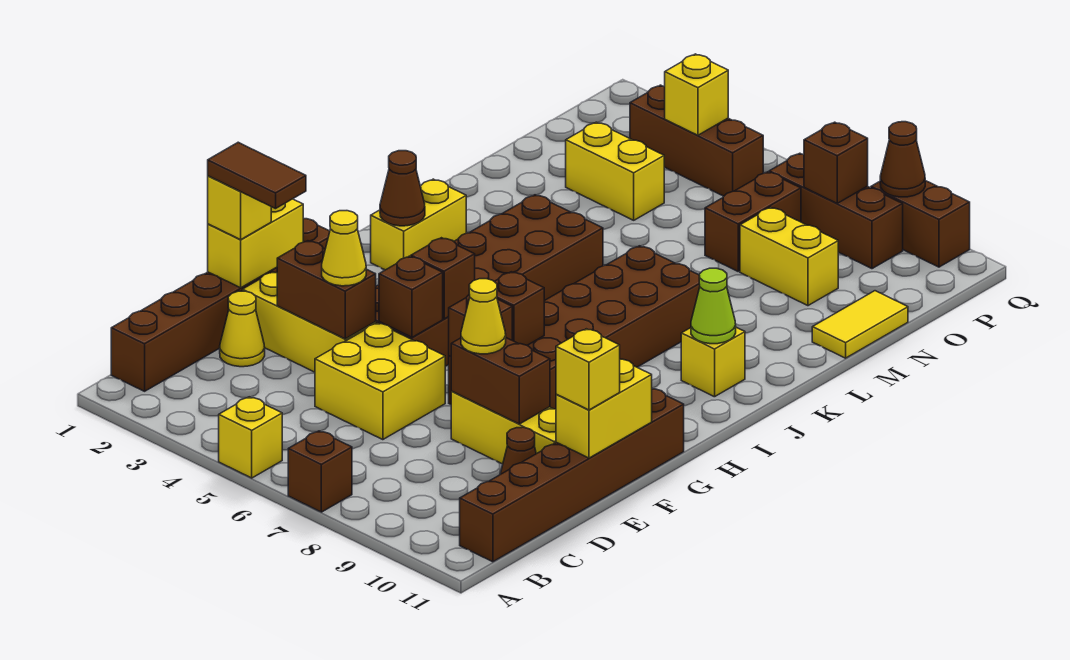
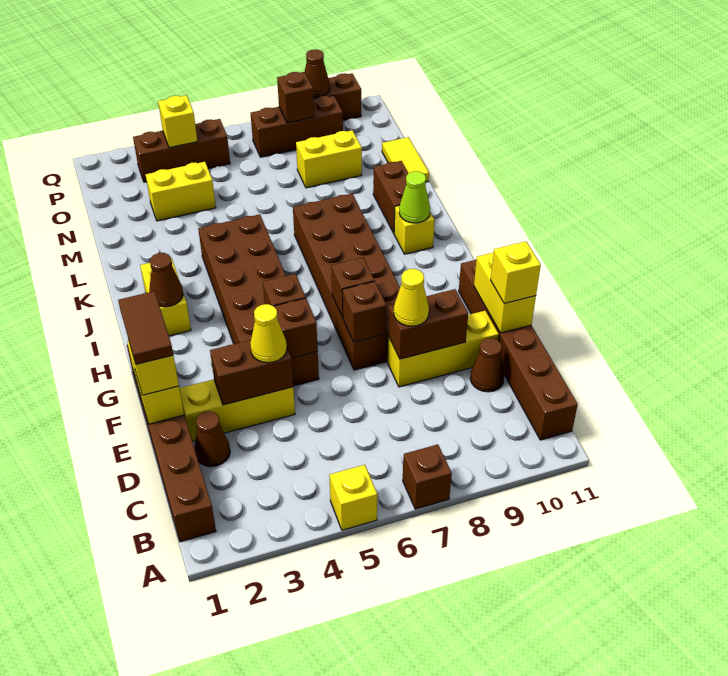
yellow cone D2 level 1 -> brown cone D2 level 1
yellow brick D5:E6 level 1 -> none
brown tile E1:E2 level 4 -> brown tile E1:F1 level 4
brown brick N7:O7 level 1 -> brown brick K10:L10 level 1

